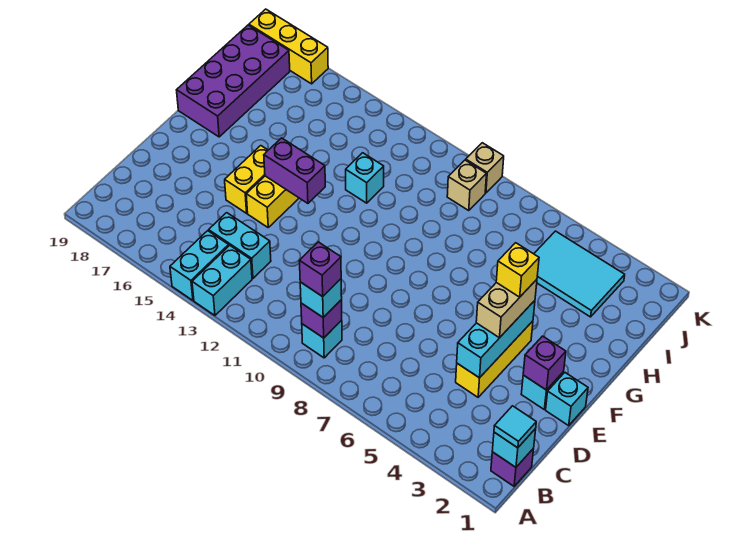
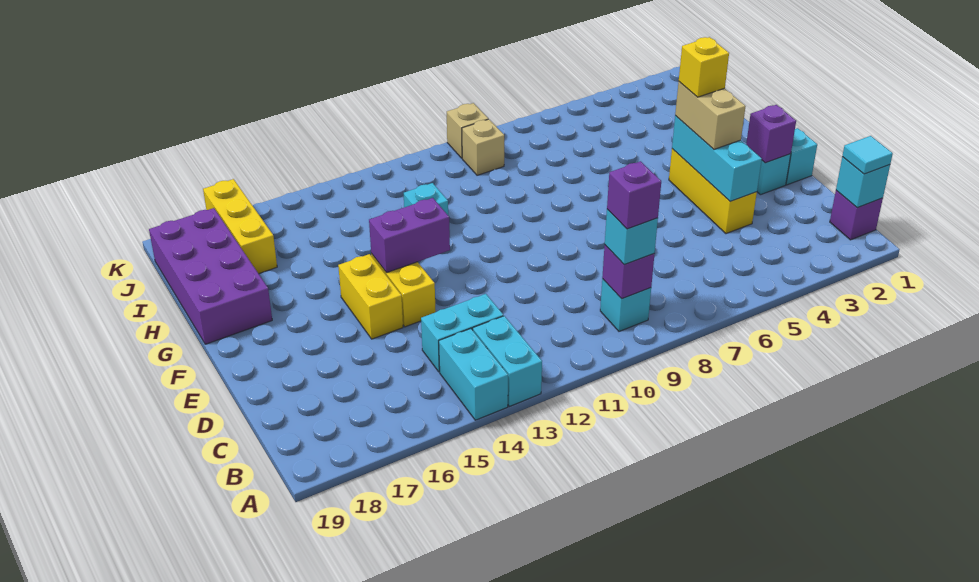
cyan tile I3:J5 level 1 -> none
yellow brick K17:K19 level 1 -> yellow brick I17:K17 level 1

